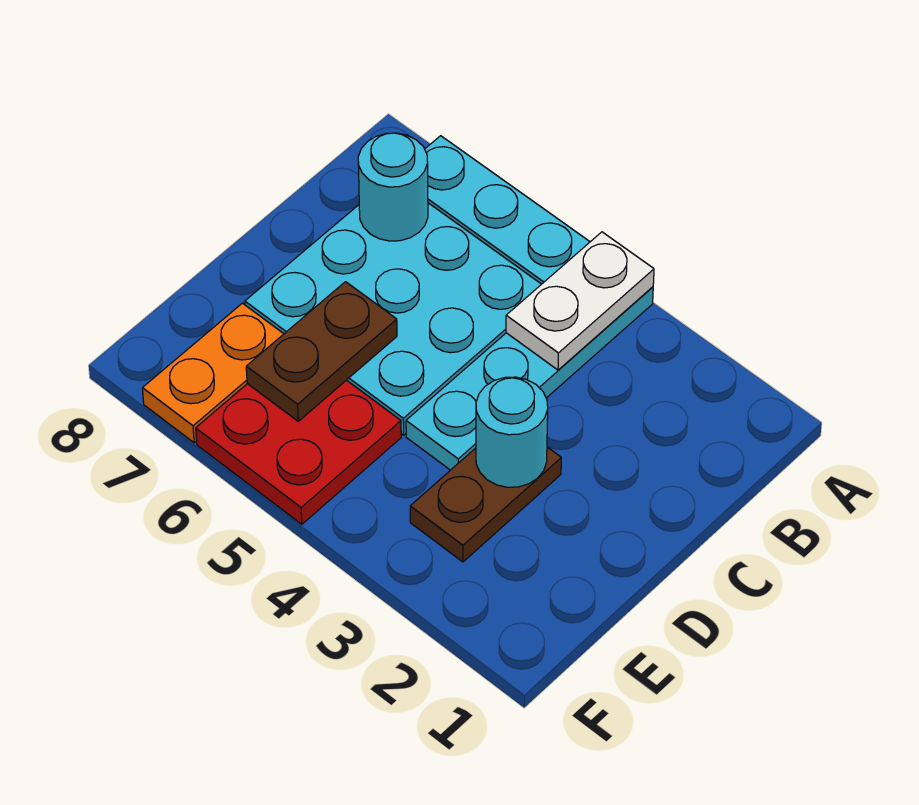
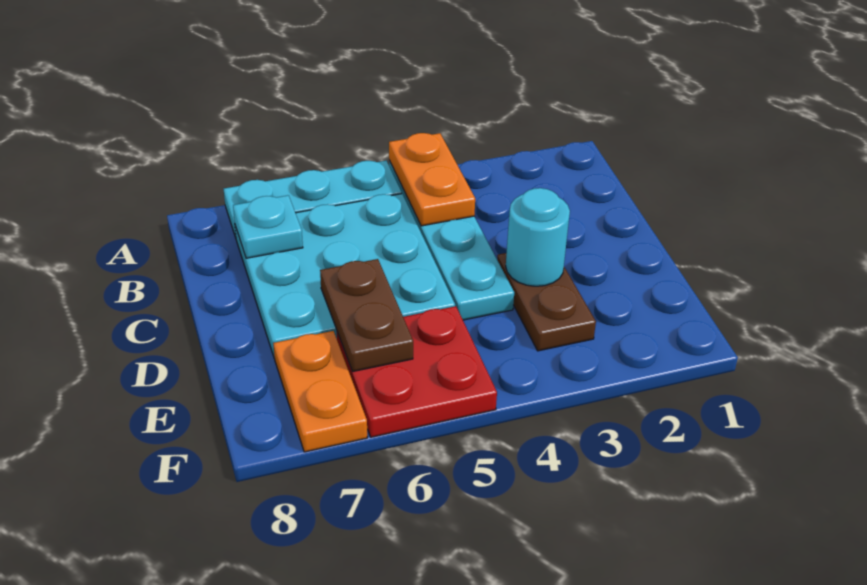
white plate A4:B4 level 2 -> orange plate A4:B4 level 2
cyan round brick B7 level 2 -> cyan plate B7 level 2

